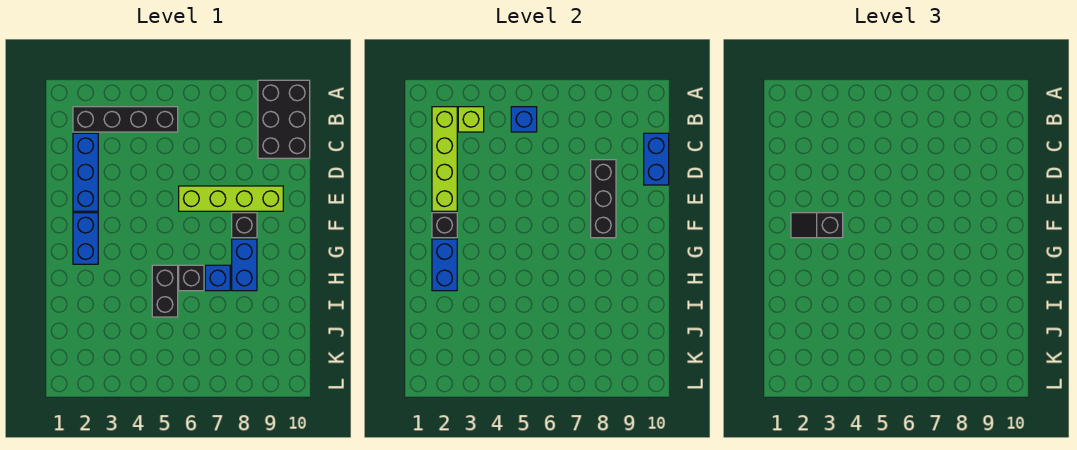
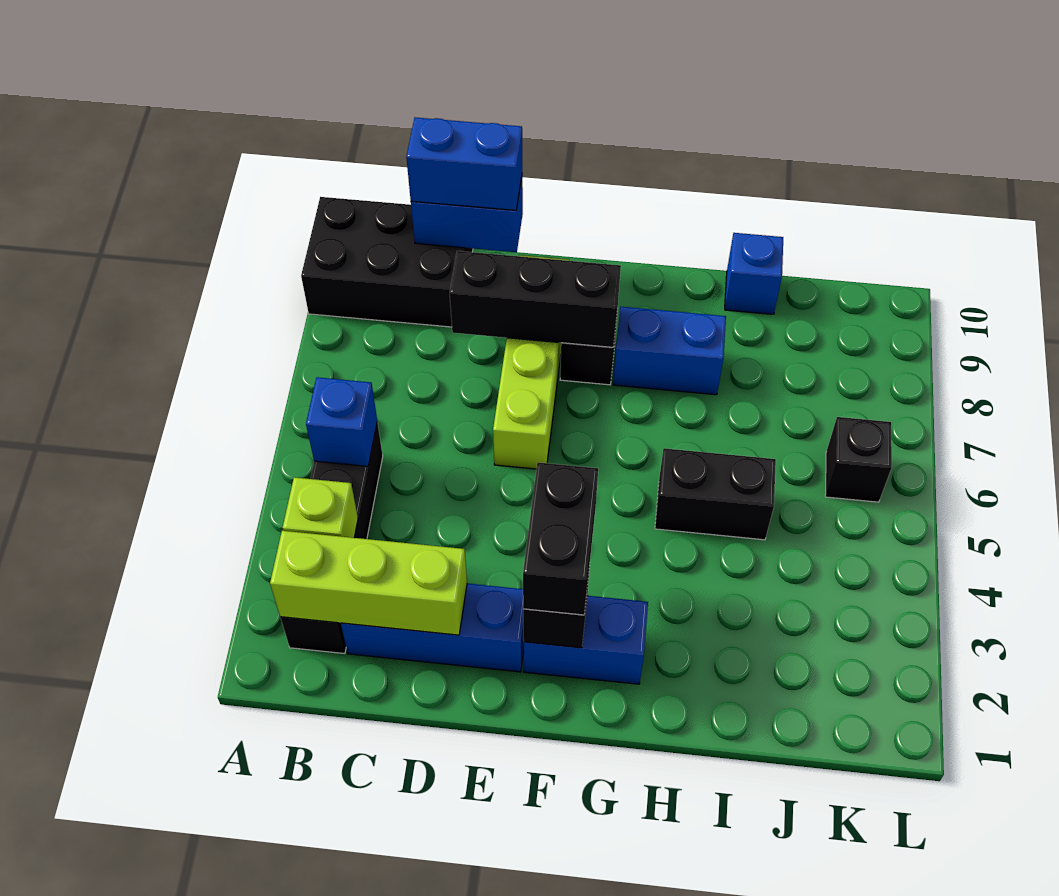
lime brick B2:E2 level 2 -> lime brick B2:D2 level 2
black slope F2:F3 level 3 top 3 -> black brick F2:F3 level 3
blue brick G2:H2 level 2 -> blue brick C10:D10 level 3
black brick H6 level 1 -> black brick K6 level 1
blue brick H7 level 1 -> blue brick I10 level 1

